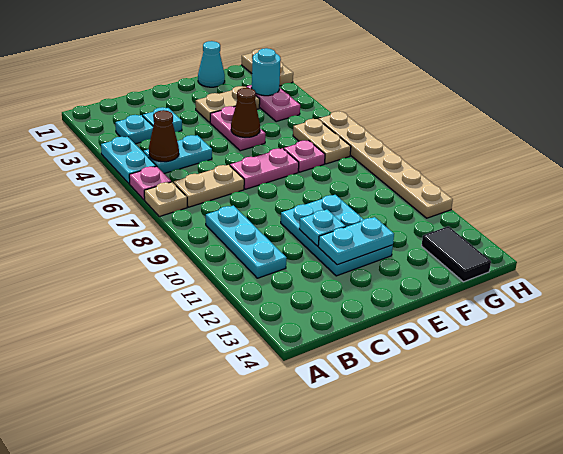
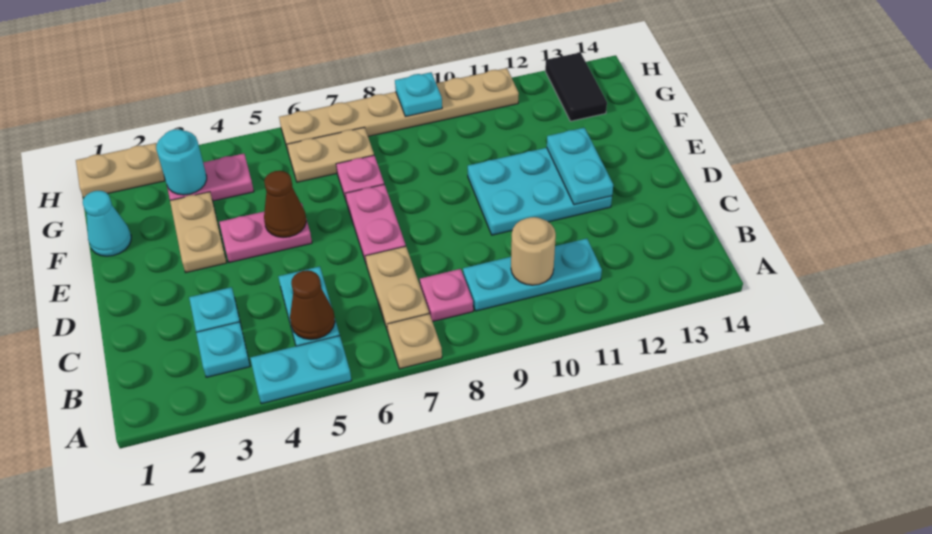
pink plate A6 level 1 -> pink plate B8 level 1
none -> tan round brick B10 level 2
cyan plate D11 level 2 -> cyan plate H9 level 2
black tile G13:G14 level 1 -> black tile G13:H13 level 1

